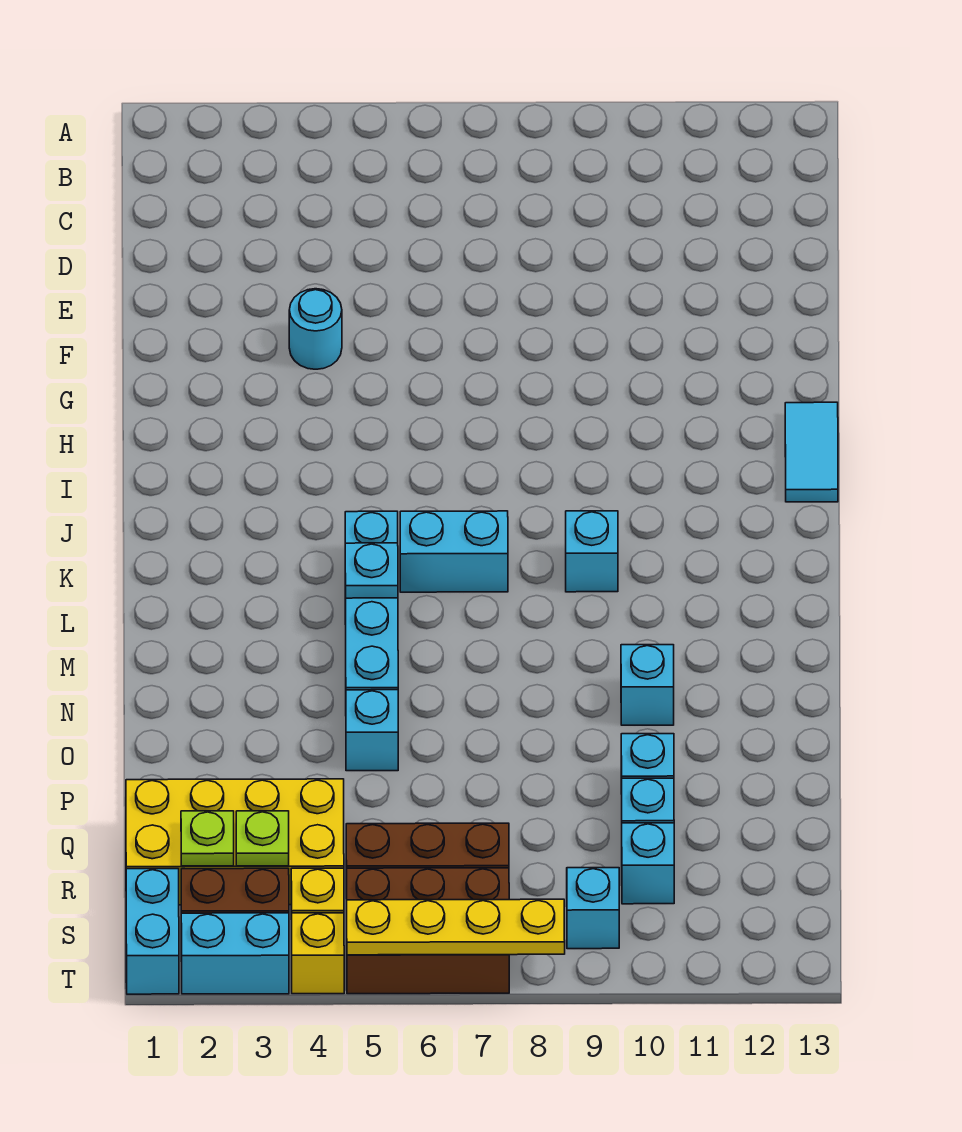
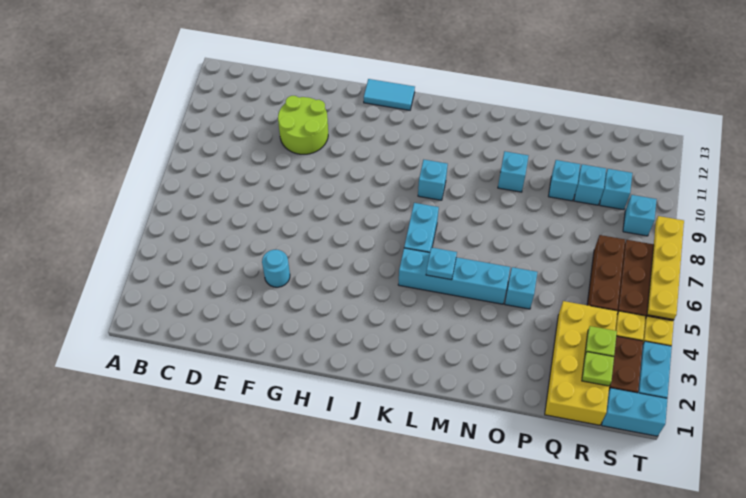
none -> lime round brick E10:F11 level 1

